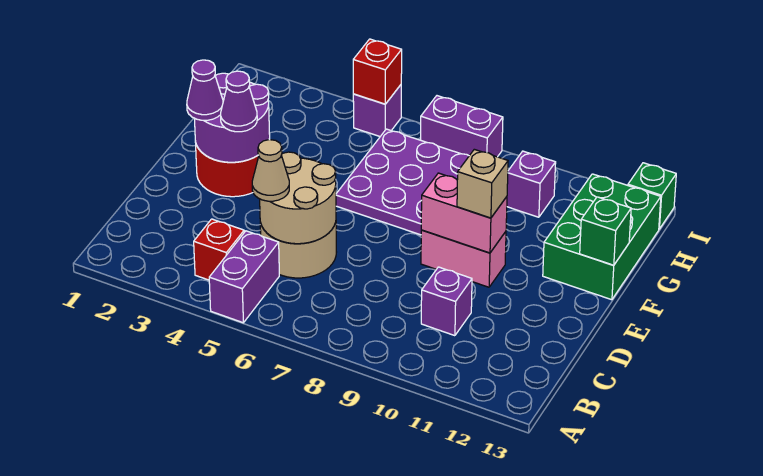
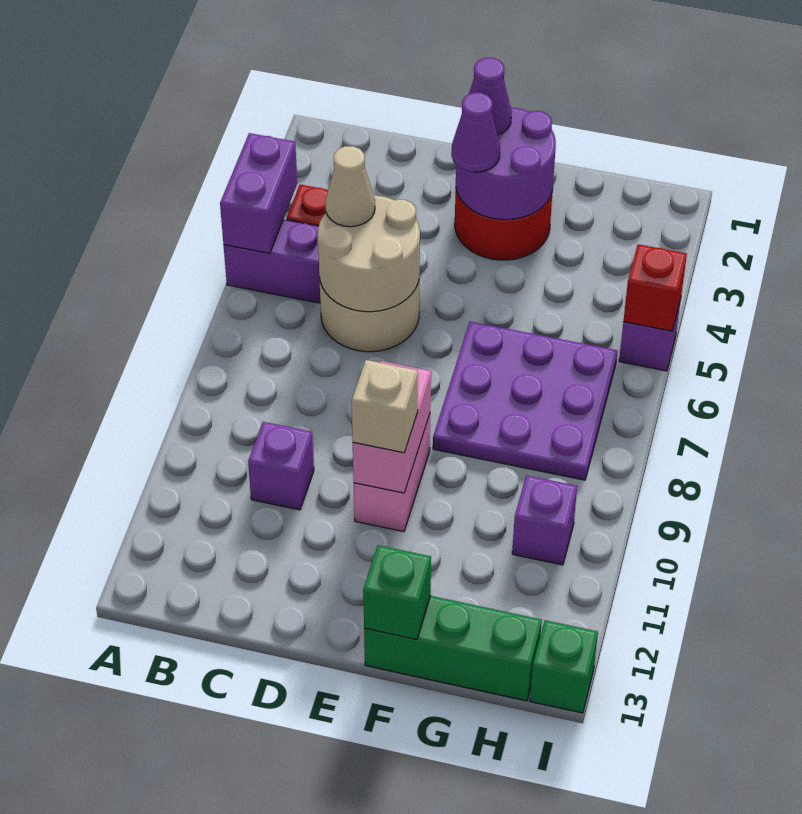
green brick F12:H13 level 1 -> green brick F13:H13 level 1
purple brick I7:I8 level 1 -> purple brick A4:A5 level 2

